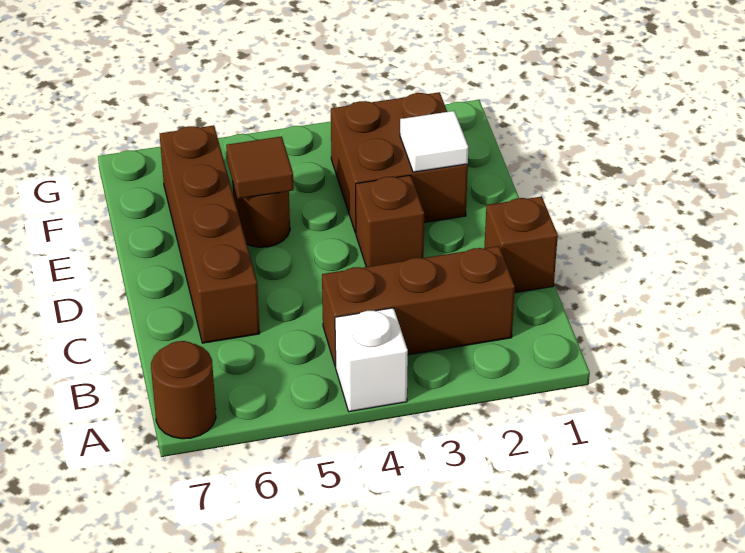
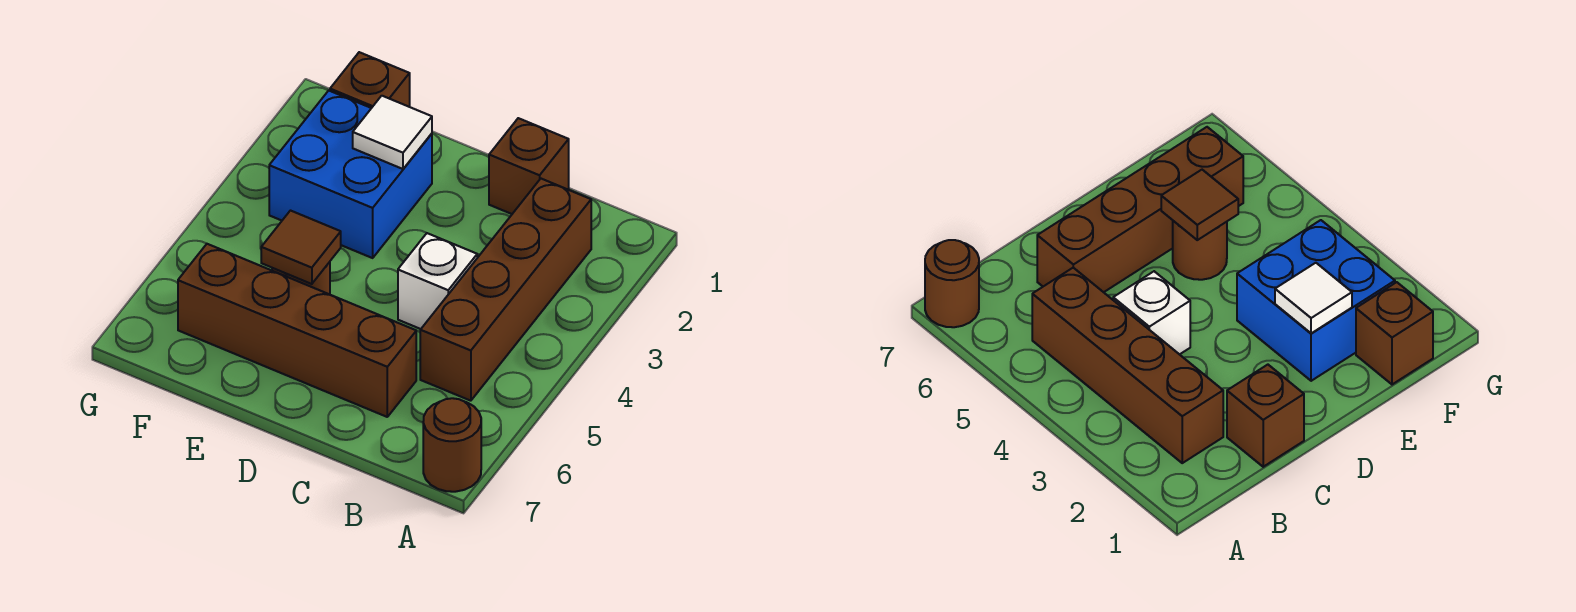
white brick A4 level 1 -> white brick C4 level 1
brown brick B2:B4 level 1 -> brown brick B2:B5 level 1
brown brick D3 level 1 -> brown brick F1 level 1
brown brick E2:F3 level 1 -> blue brick E2:F3 level 1

